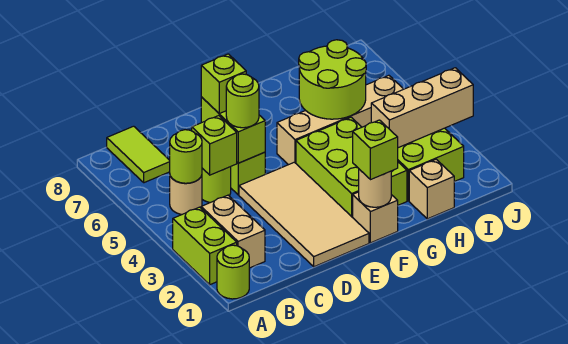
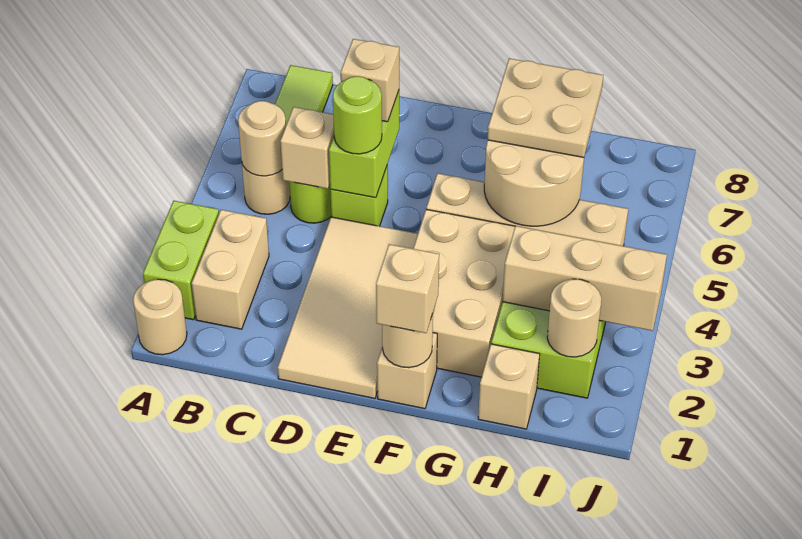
lime round brick A1 level 1 -> tan round brick A1 level 1
lime round brick B5 level 2 -> tan round brick B5 level 2
lime brick C5 level 2 -> tan brick C5 level 2
lime brick D6 level 3 -> tan brick D6 level 3
lime brick F1 level 3 -> tan brick F1 level 3
lime brick F2:G4 level 1 -> tan brick F2:G4 level 1
lime round brick G5:H6 level 2 -> tan round brick G5:H6 level 2
none -> tan plate G6:H7 level 3
none -> tan round brick I2 level 2

